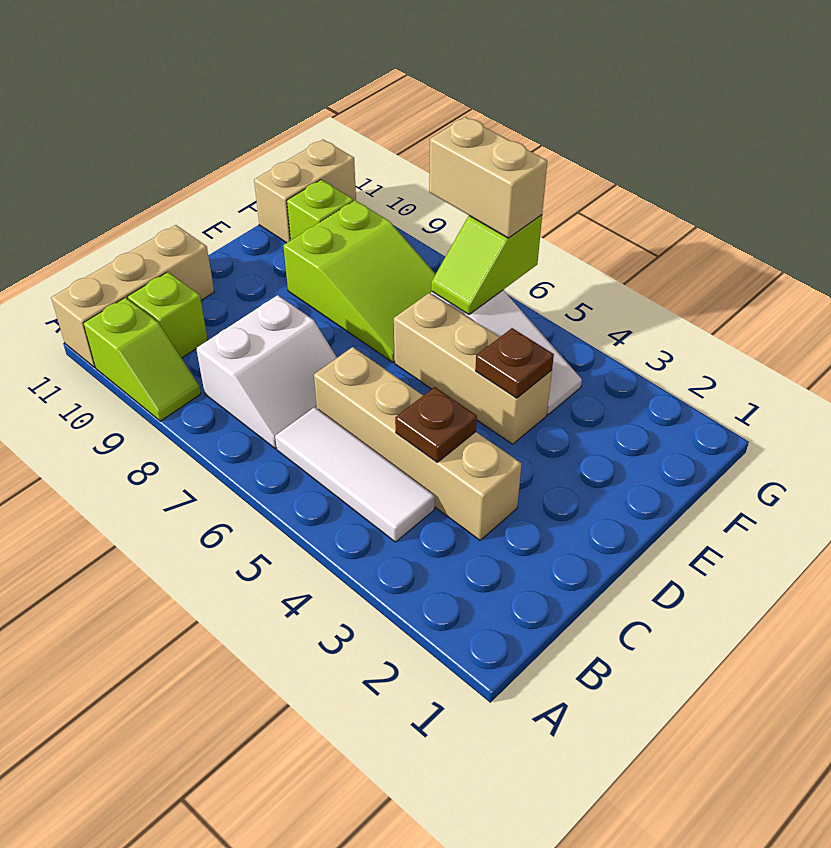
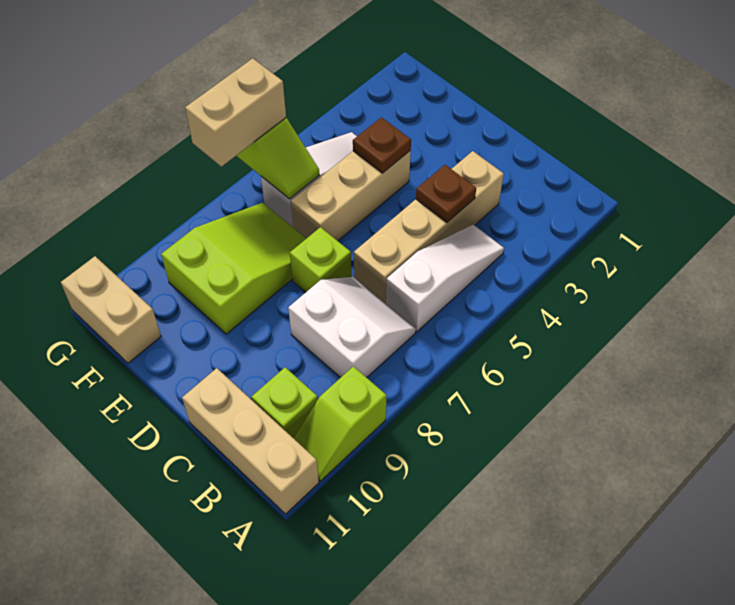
lime slope A9:A10 level 1 top 10 -> lime slope A9:A10 level 1 top 9
white tile B4:B6 level 1 -> white slope B4:B6 level 1 top 6
lime brick F10 level 1 -> lime brick D7 level 1

